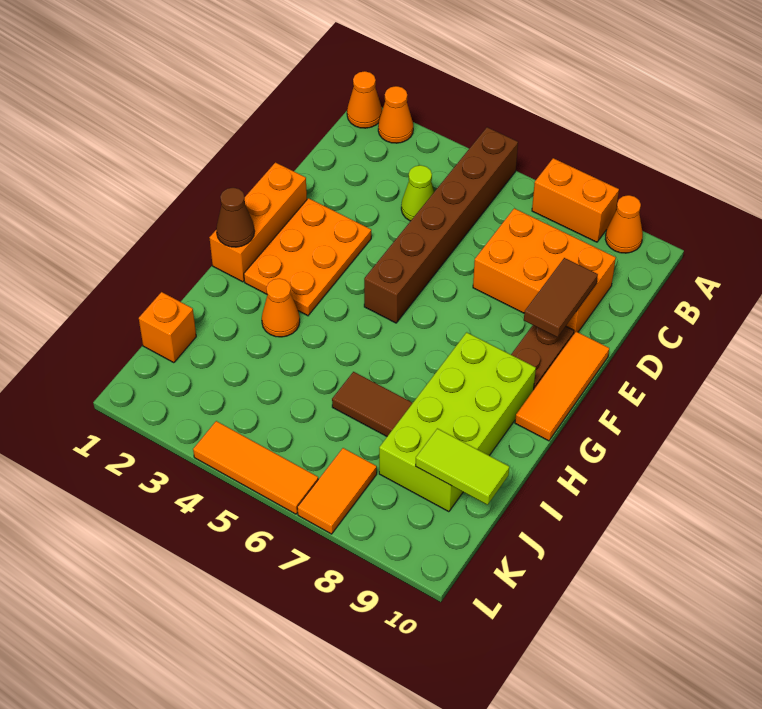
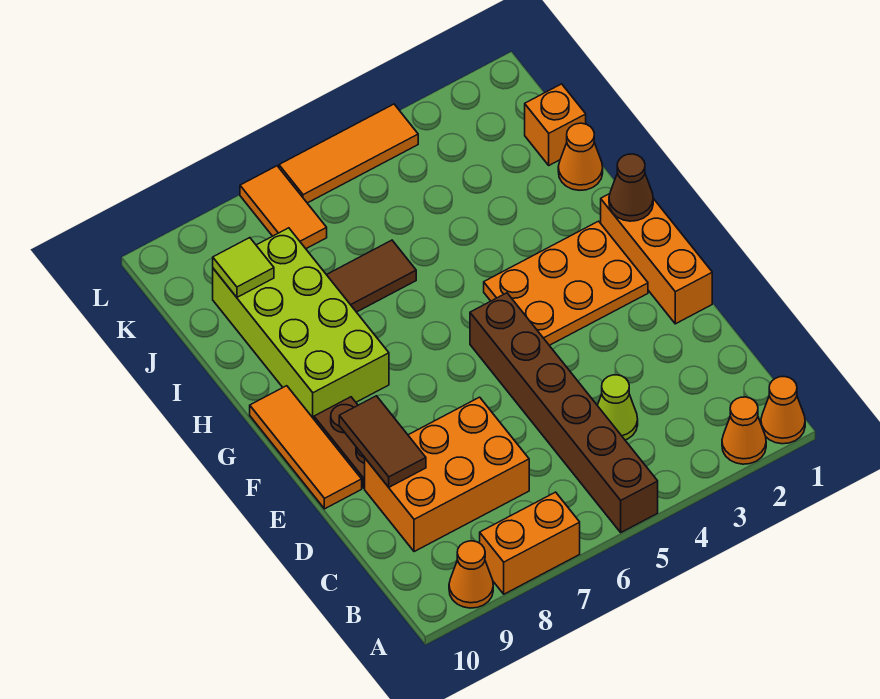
orange plate E2:G3 level 1 -> orange plate F2:G4 level 1
orange cone H3 level 1 -> orange cone I1 level 1
lime tile J9:J10 level 2 -> lime tile J9 level 2

